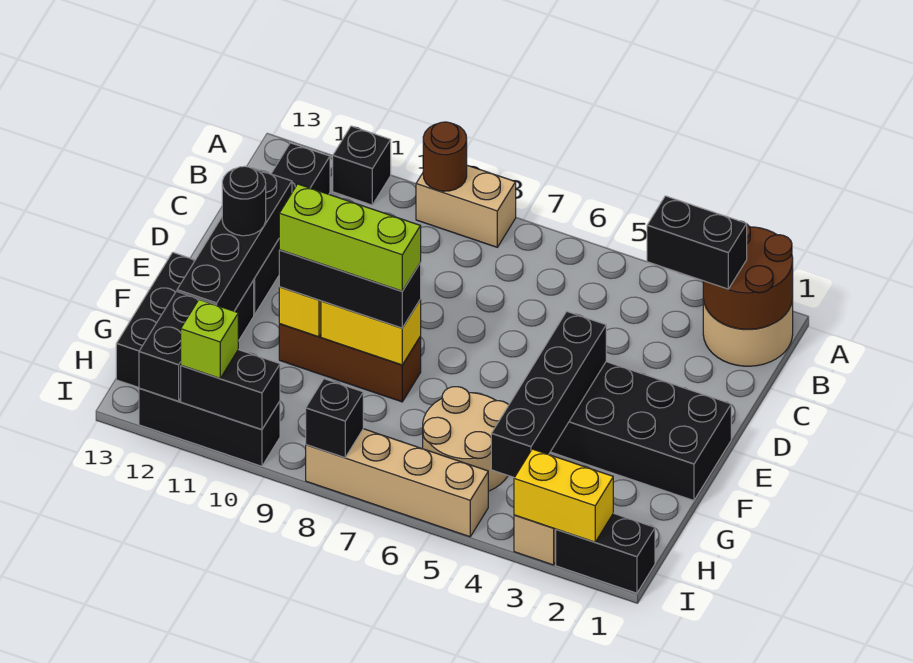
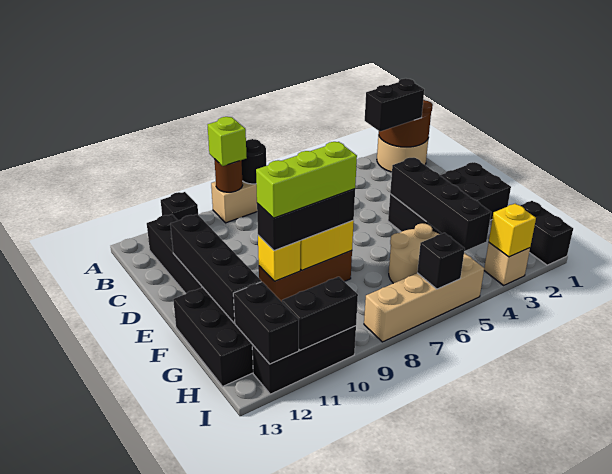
black round brick E12 level 3 -> black round brick A8 level 2
black brick I1:I2 level 1 -> black brick H1:I1 level 1
yellow brick I2:I3 level 2 -> yellow brick I3 level 2
black brick I8 level 2 -> black brick I6 level 2
lime brick I11 level 3 -> lime brick A9 level 3

